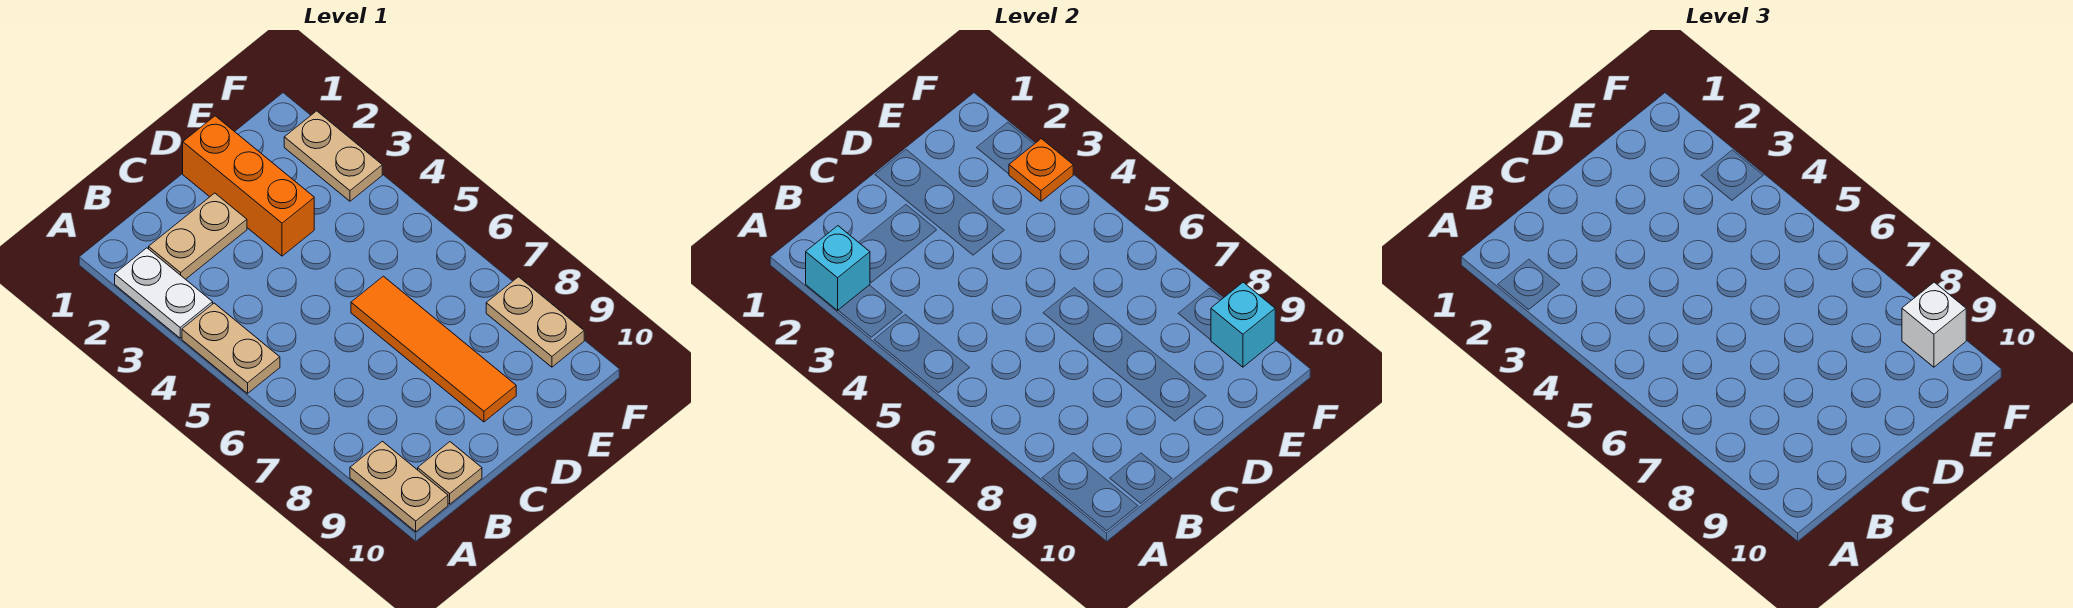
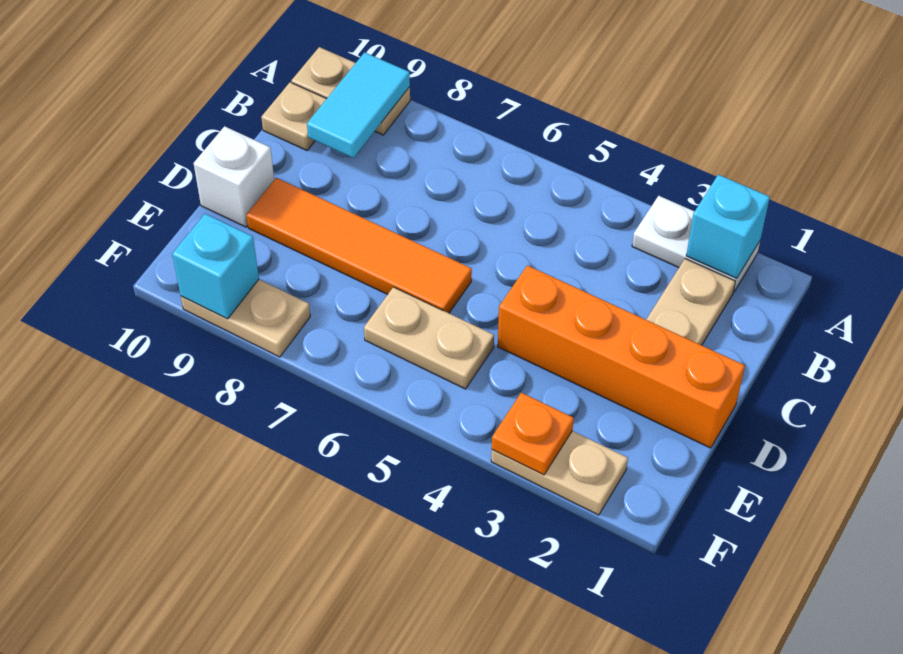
tan plate A4:A5 level 1 -> tan plate E5:E6 level 1
none -> cyan tile A9:B9 level 2
orange brick D1:D3 level 1 -> orange brick D1:D4 level 1
white brick F9 level 3 -> white brick D10 level 1

